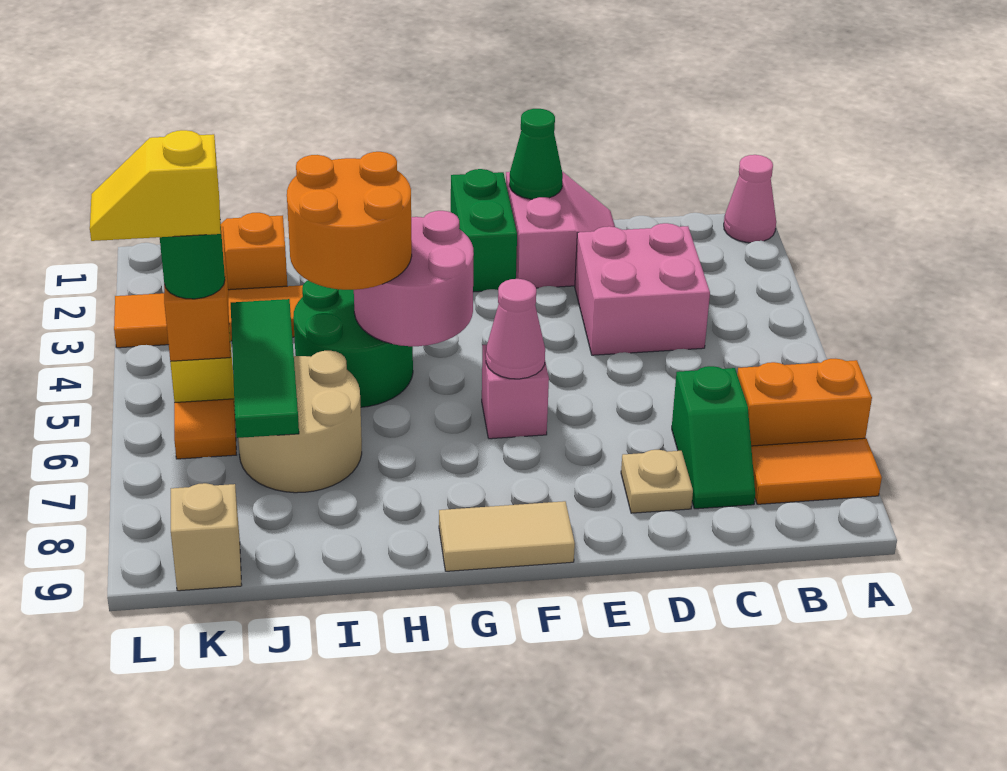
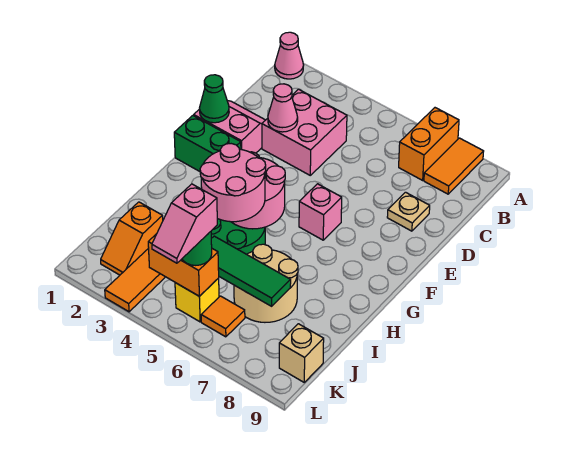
green slope C7:C8 level 1 top 7 -> none
pink cone F6 level 2 -> pink cone D3 level 2
tan tile F9:G9 level 1 -> none
orange round brick H4:I5 level 3 -> pink round brick H4:I5 level 3
yellow slope K5:L5 level 4 top K -> pink slope K5:L5 level 4 top K

